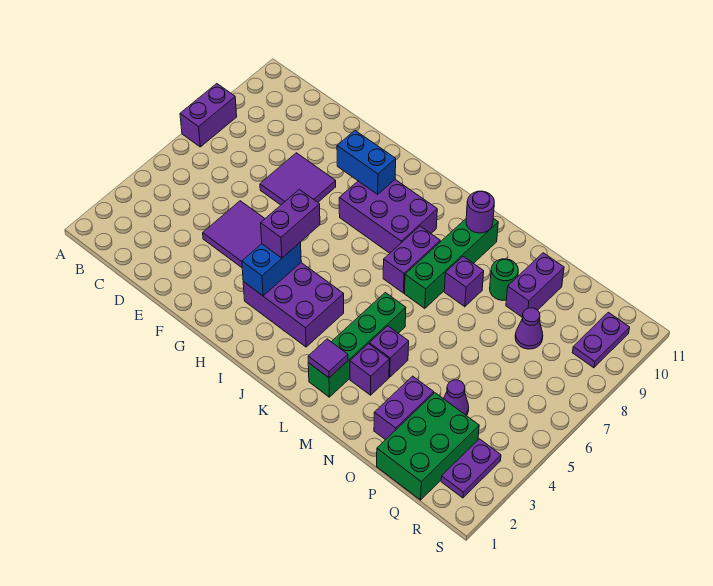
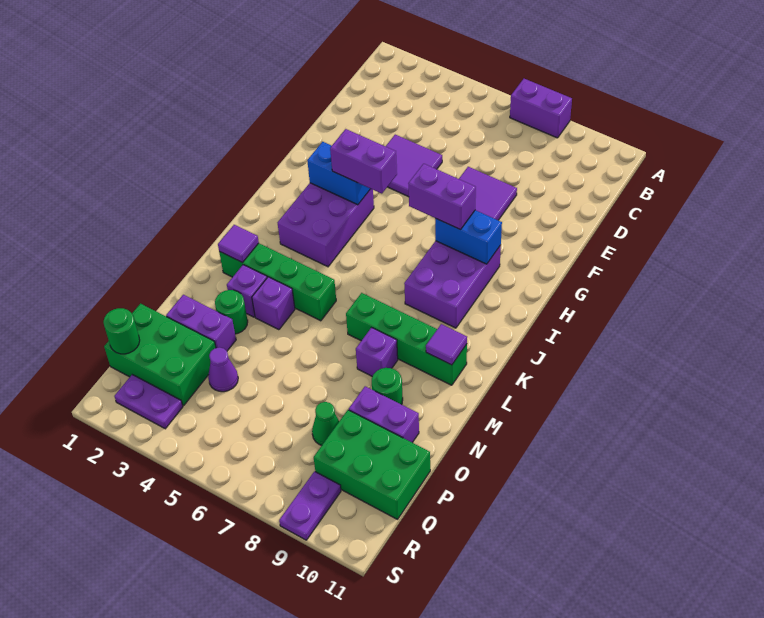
blue brick G9:H9 level 2 -> blue brick H8:H9 level 2
purple brick K7:K8 level 1 -> purple brick H7:H8 level 3
purple round brick L10 level 2 -> purple tile L10 level 2
none -> green round brick N3 level 1
purple cone P8 level 1 -> green cone P8 level 1
none -> green brick P9:Q11 level 1
none -> green round brick Q1 level 2
purple plate R9:R10 level 1 -> purple plate R9:S9 level 1

